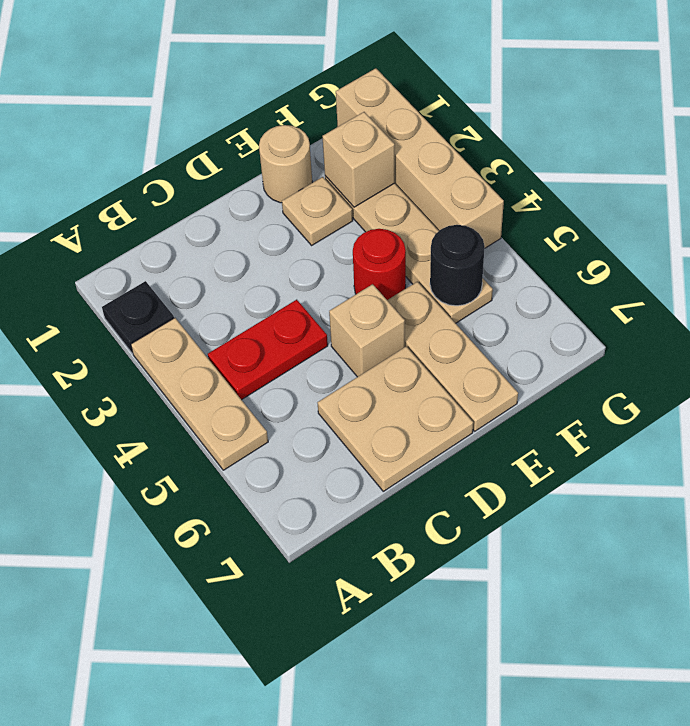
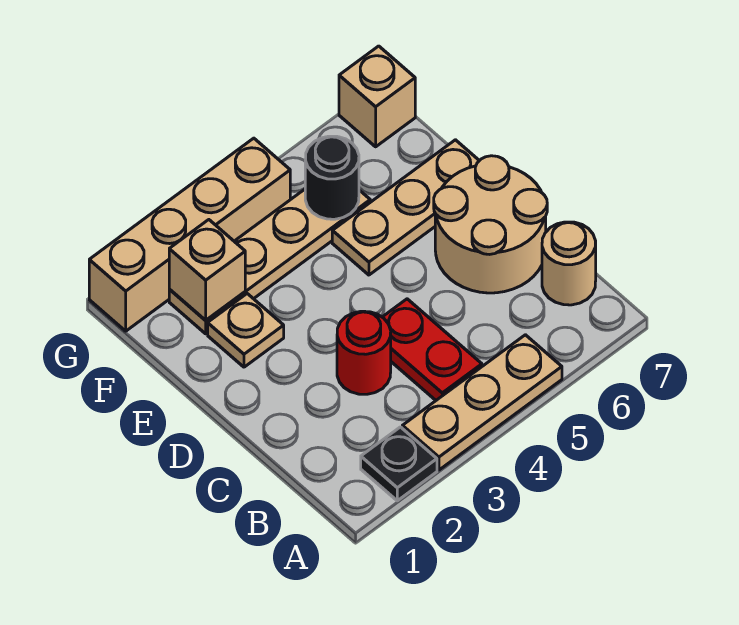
tan plate C6:D7 level 1 -> tan round brick C6:D7 level 1
tan brick D5 level 1 -> tan brick G7 level 1
tan round brick E1 level 1 -> tan round brick B7 level 1
red round brick E4 level 1 -> red round brick C3 level 1

